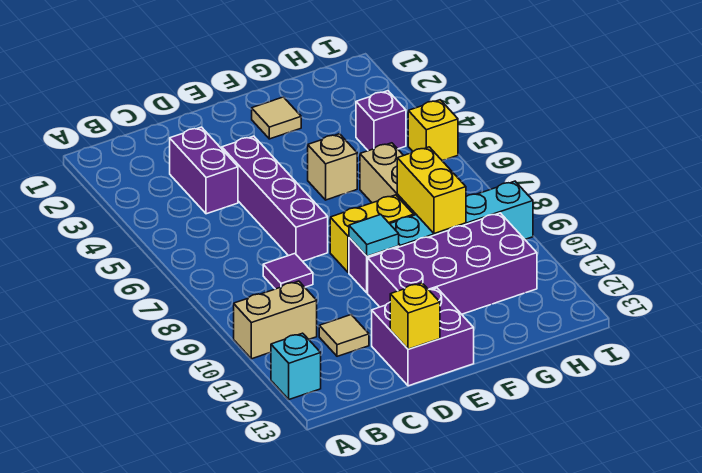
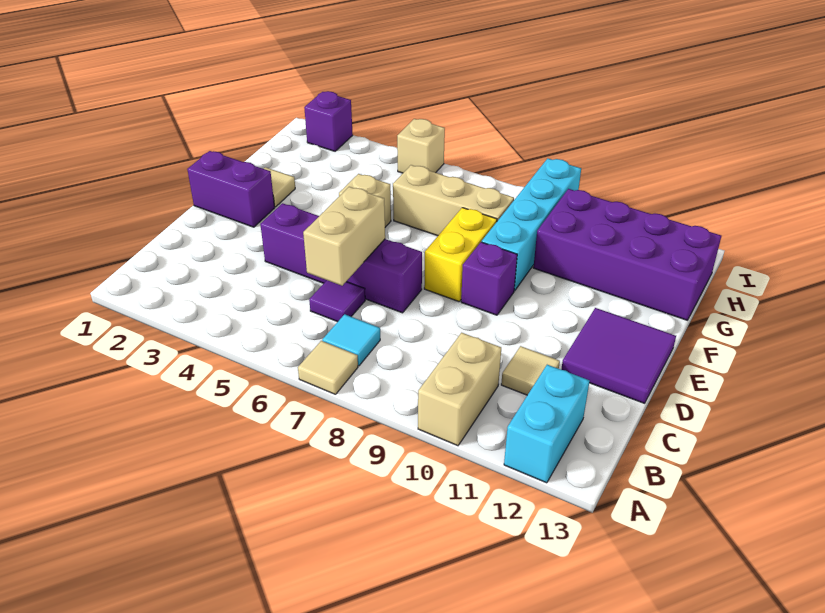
none -> tan tile A7 level 1
cyan brick A12 level 1 -> cyan brick A12:B12 level 1
purple brick C3:C4 level 1 -> purple brick E1:E2 level 1
none -> tan brick C6:D6 level 2
purple tile C8 level 1 -> purple tile C6 level 1
purple brick D12:E13 level 1 -> purple tile D12:E13 level 1
yellow brick D13 level 2 -> none
cyan tile E9 level 2 -> cyan tile B7 level 1
purple brick E10:H11 level 1 -> purple brick G10:H13 level 1
yellow brick G8:G9 level 2 -> none
purple brick H4 level 1 -> purple brick I2 level 1
yellow brick I5 level 1 -> tan brick I5 level 1

